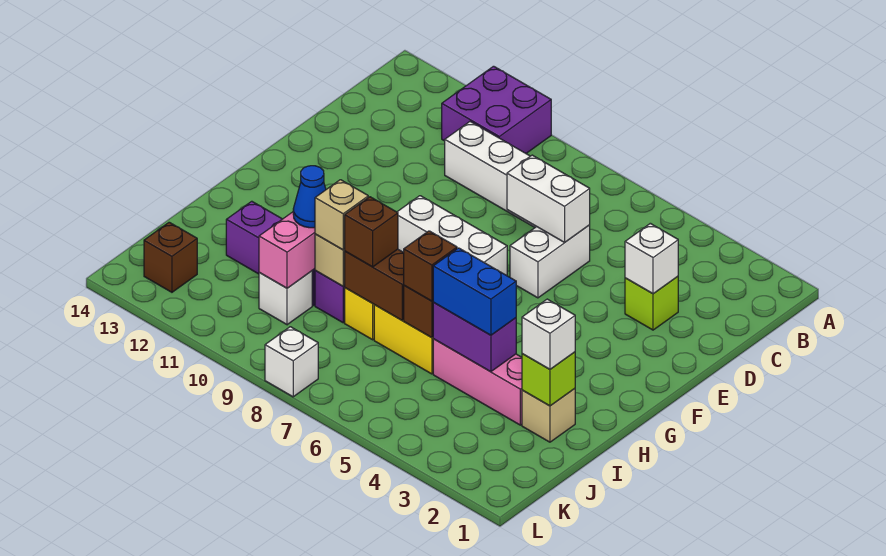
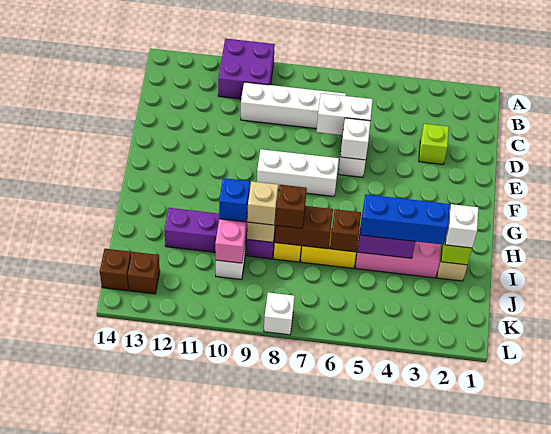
white brick D3 level 2 -> white brick E6 level 2
blue brick I4:I5 level 3 -> blue brick I3:I5 level 3
brown brick I6 level 3 -> brown brick K14 level 1
blue cone I10 level 3 -> blue brick I10 level 3

